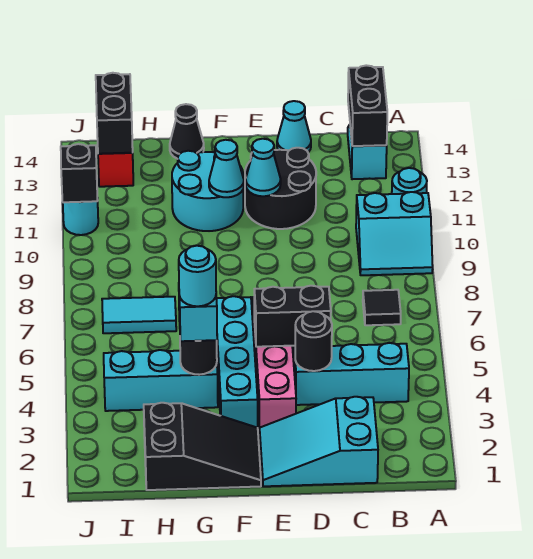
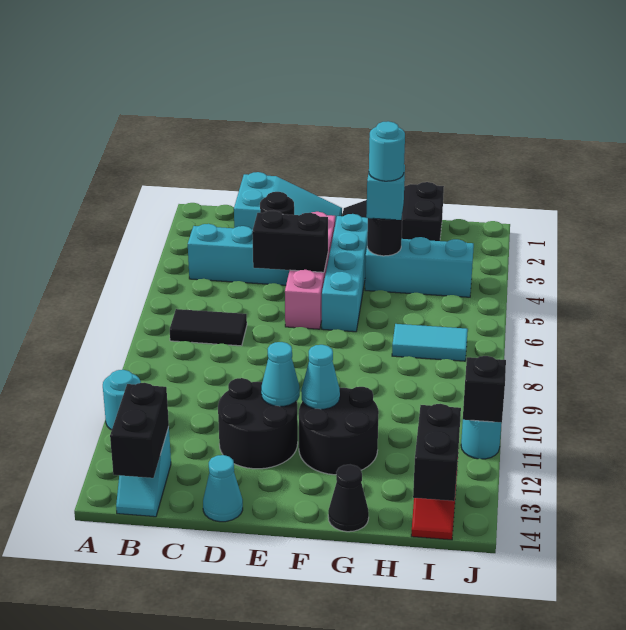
cyan slope A9:B10 level 1 top 10 -> none
black tile B7 level 1 -> black tile B7:C7 level 1
cyan round brick F11:G12 level 1 -> black round brick F11:G12 level 1

